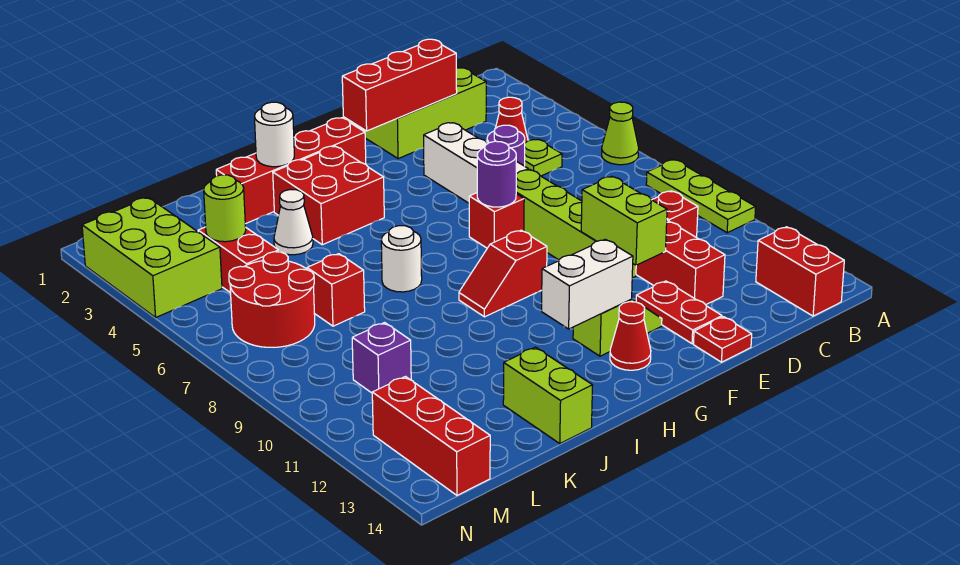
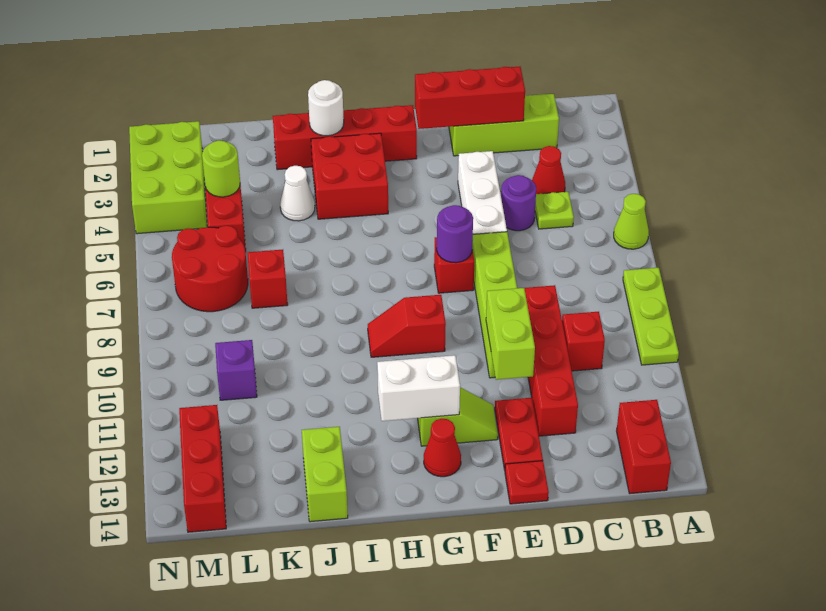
white round brick I7 level 1 -> none

